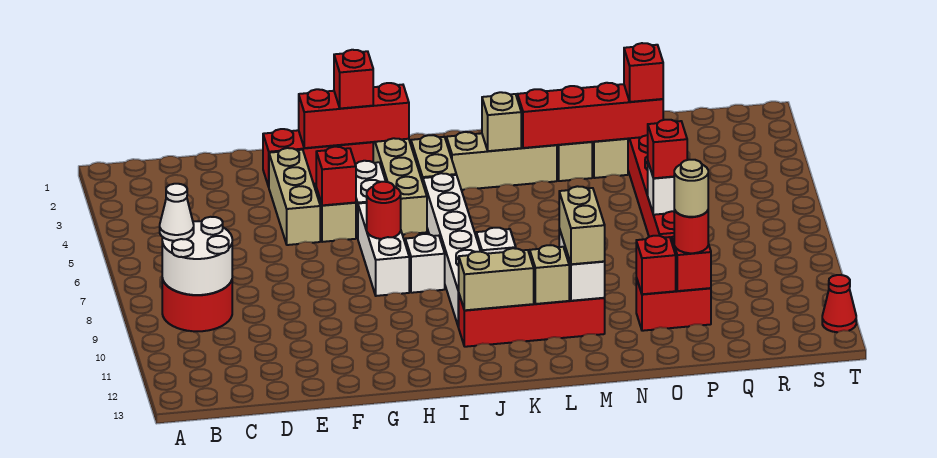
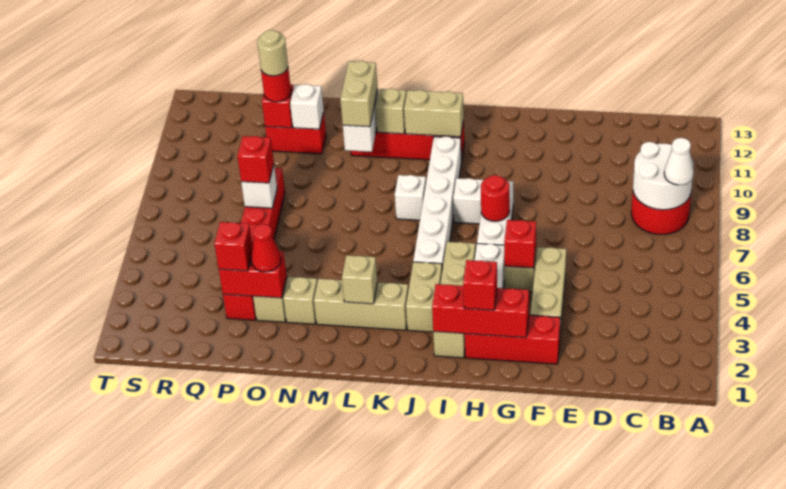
red brick M3:P3 level 2 -> red brick O3:P3 level 2
red brick O11 level 2 -> white brick O11 level 2
red cone T12 level 1 -> red cone O3 level 3

